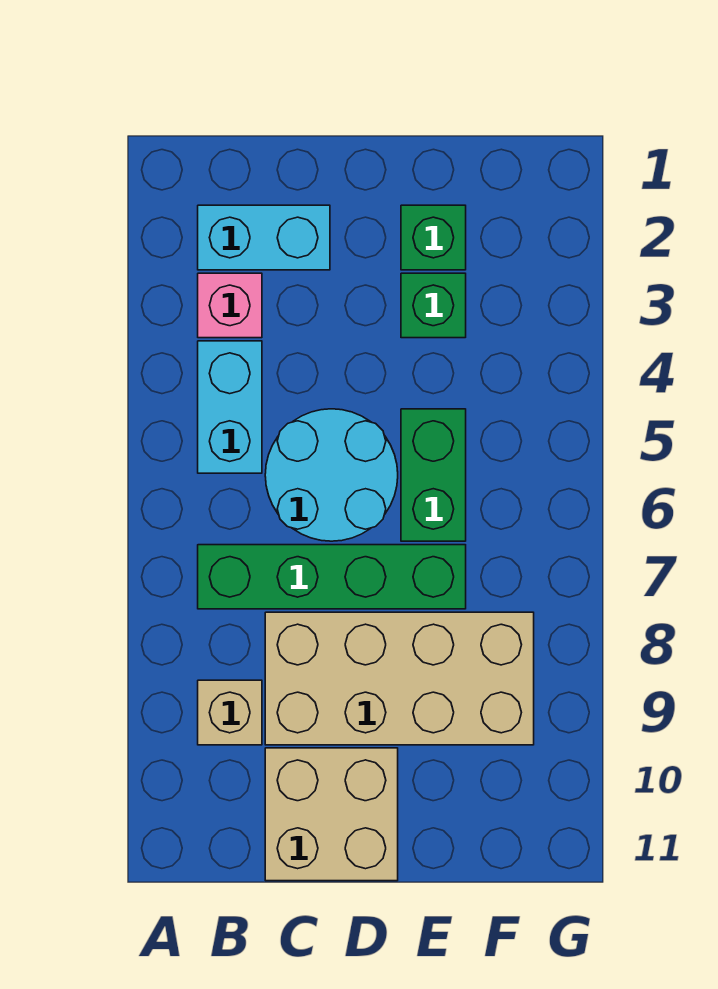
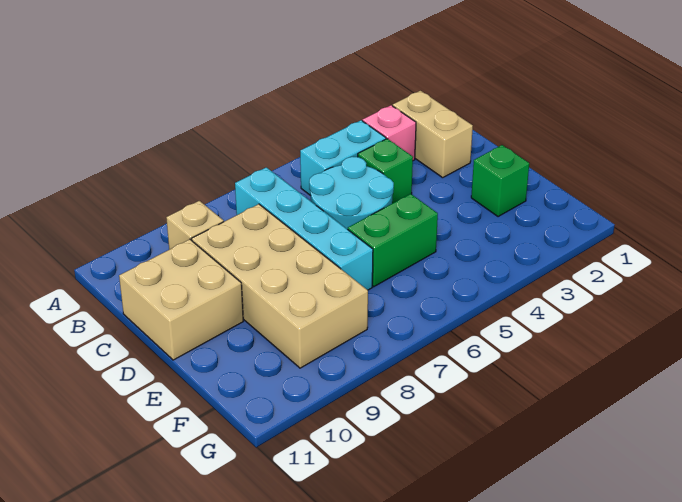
cyan brick B2:C2 level 1 -> tan brick B2:C2 level 1
green brick B7:E7 level 1 -> cyan brick B7:E7 level 1
green brick E3 level 1 -> green brick C4 level 1

